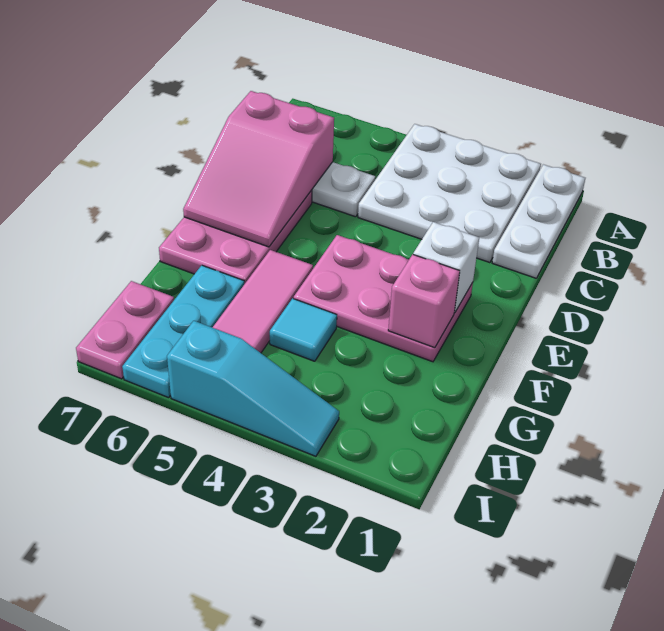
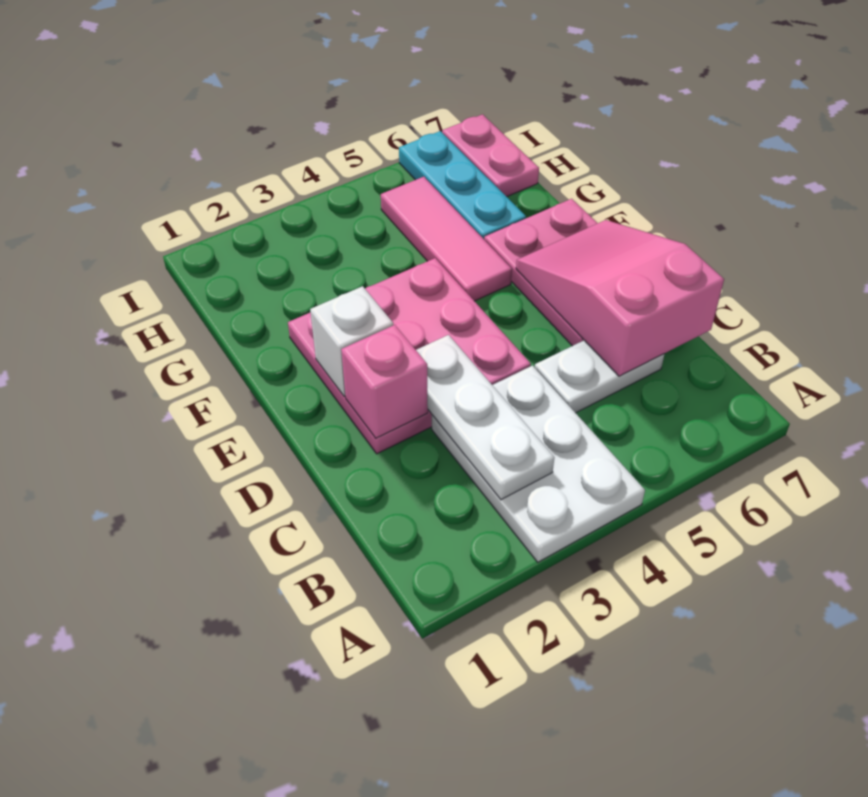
white plate A1:C1 level 1 -> white plate B3:D3 level 2
white plate A2:C4 level 1 -> white plate A3:C4 level 1
pink plate E2:F4 level 1 -> pink plate D2:F4 level 1
pink brick F2 level 2 -> pink brick D2 level 2
cyan tile G4 level 1 -> none
cyan slope I3:I5 level 1 top 5 -> none

